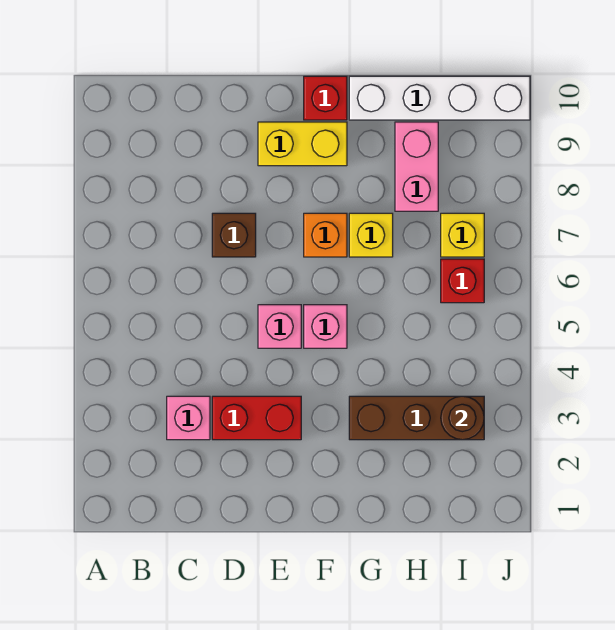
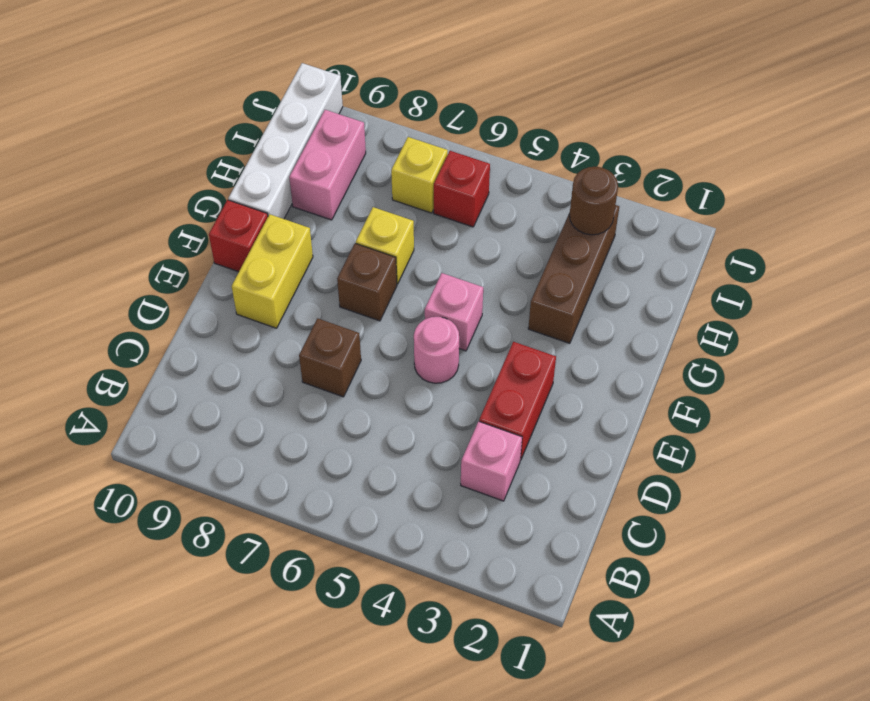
pink brick E5 level 1 -> pink round brick E5 level 1
orange brick F7 level 1 -> brown brick F7 level 1
pink brick H8:H9 level 1 -> pink brick H9:I9 level 1

